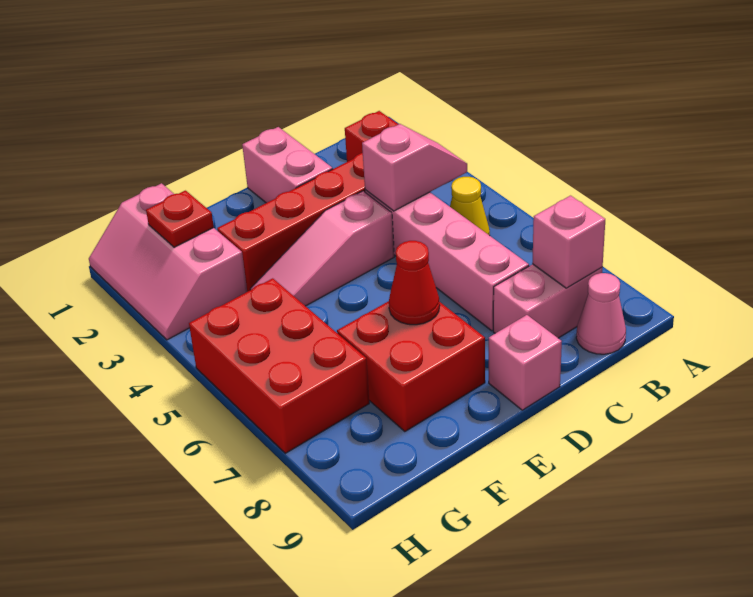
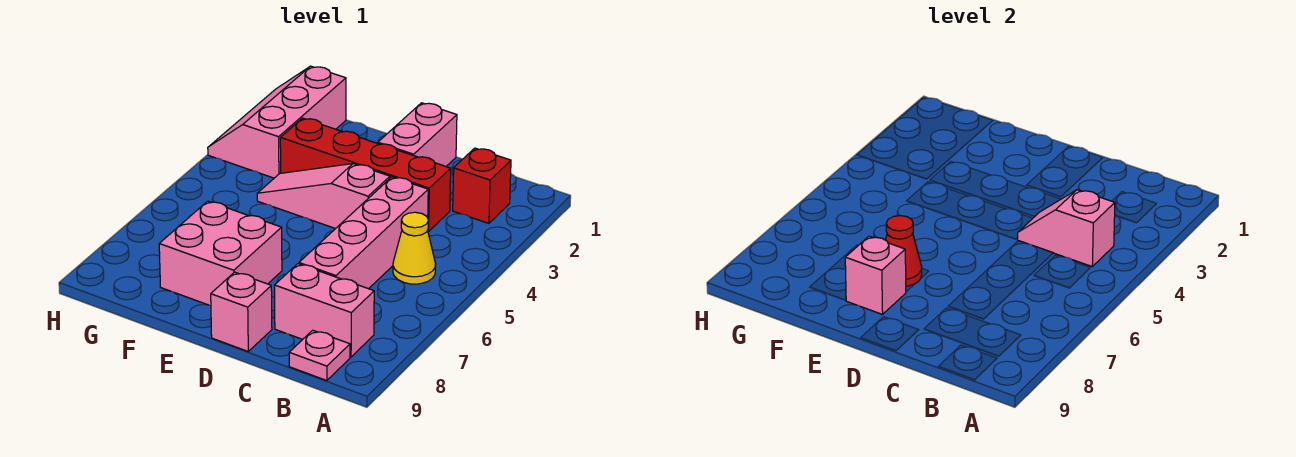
pink slope B4:C4 level 2 top C -> pink slope B4:C4 level 2 top B
pink brick B8 level 2 -> pink brick E8 level 2
pink cone B9 level 1 -> pink plate B9 level 1
red brick E7:F8 level 1 -> pink brick E7:F8 level 1
red plate G2 level 2 -> none
red brick G5:H7 level 1 -> none

